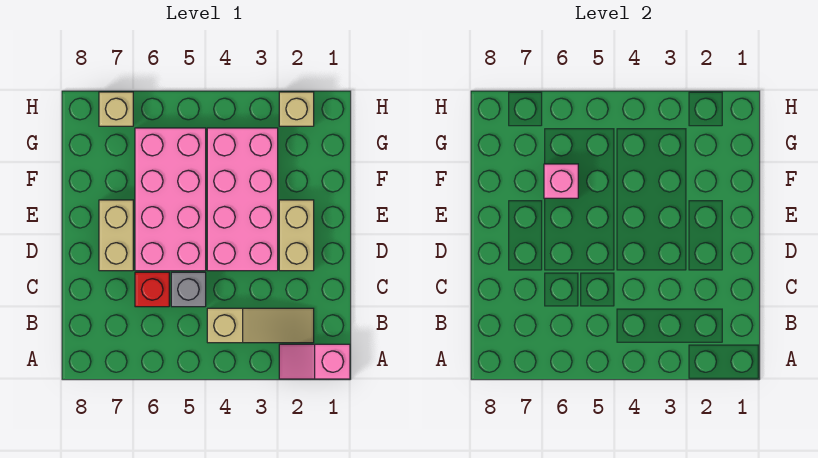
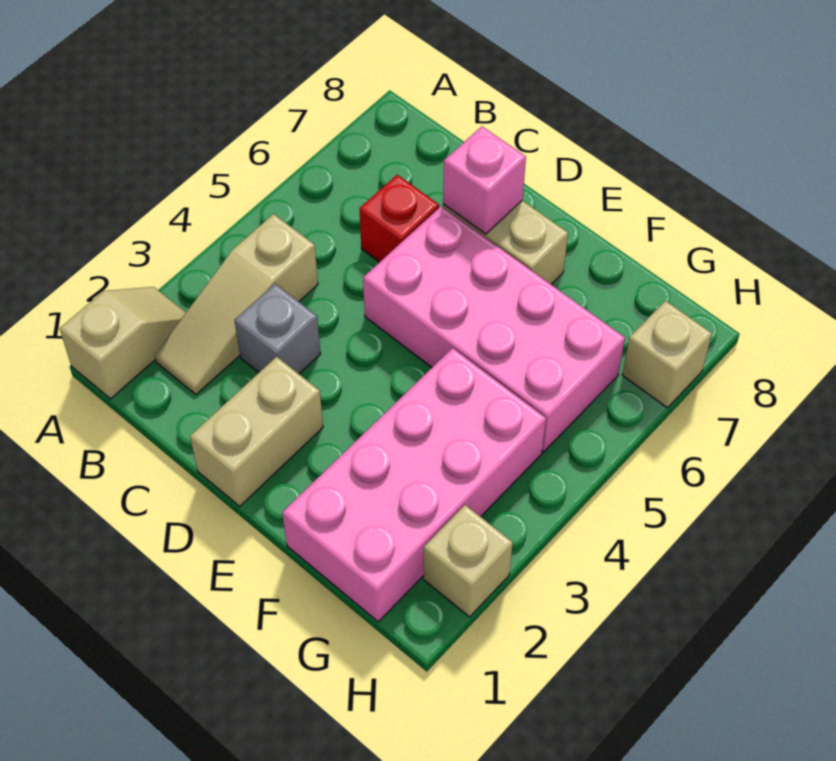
pink slope A1:A2 level 1 top 1 -> tan slope A1:A2 level 1 top 1
grey brick C5 level 1 -> grey brick C3 level 1
tan brick D2:E2 level 1 -> tan brick D1:D2 level 1
pink brick D3:G4 level 1 -> pink brick F1:G4 level 1
pink brick F6 level 2 -> pink brick D7 level 2

